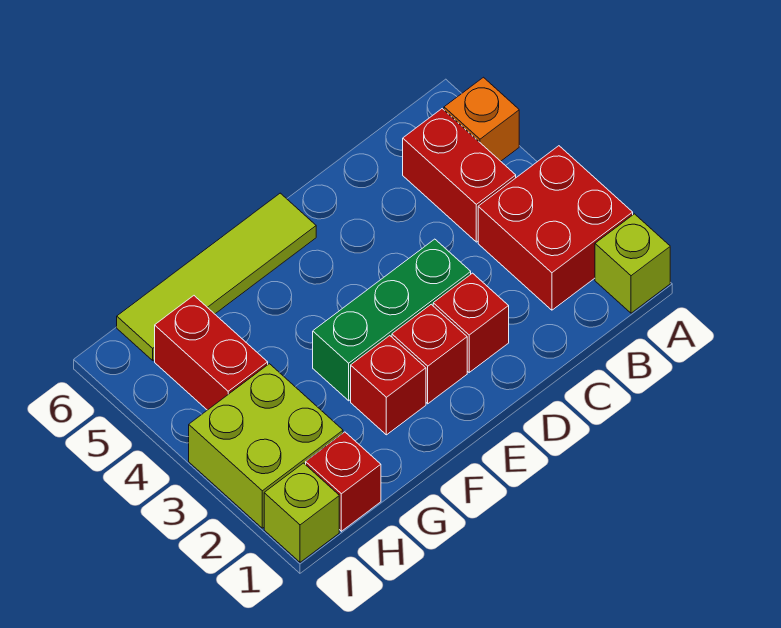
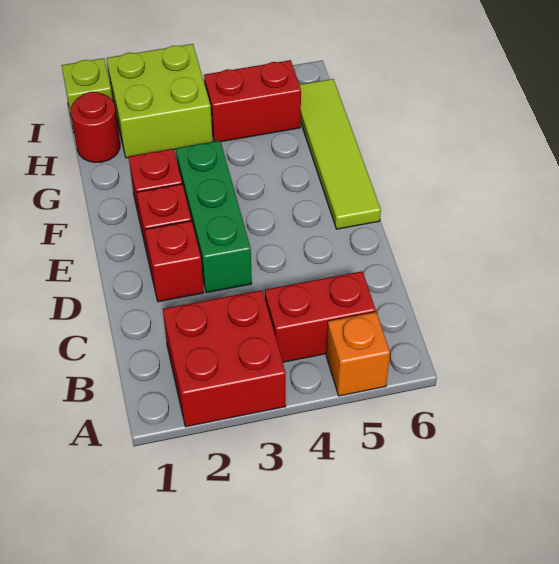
lime brick A1 level 1 -> none
red brick H1 level 1 -> red round brick H1 level 1

